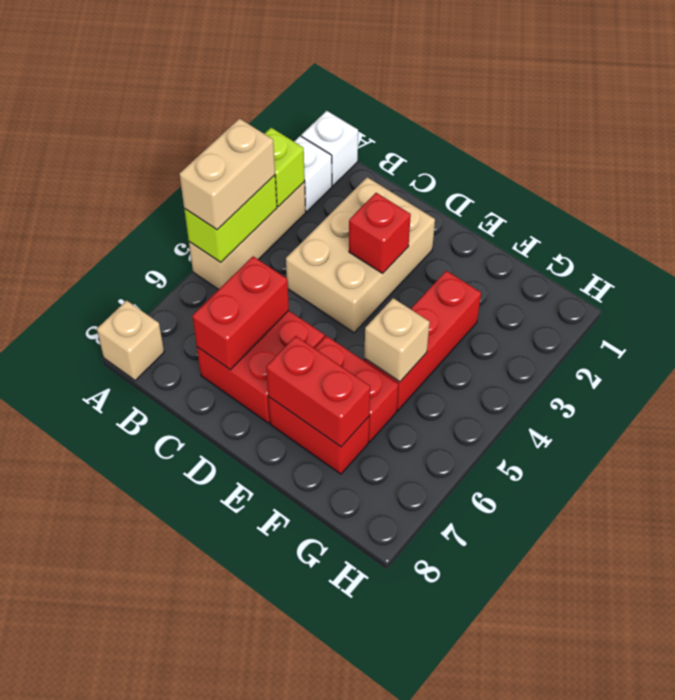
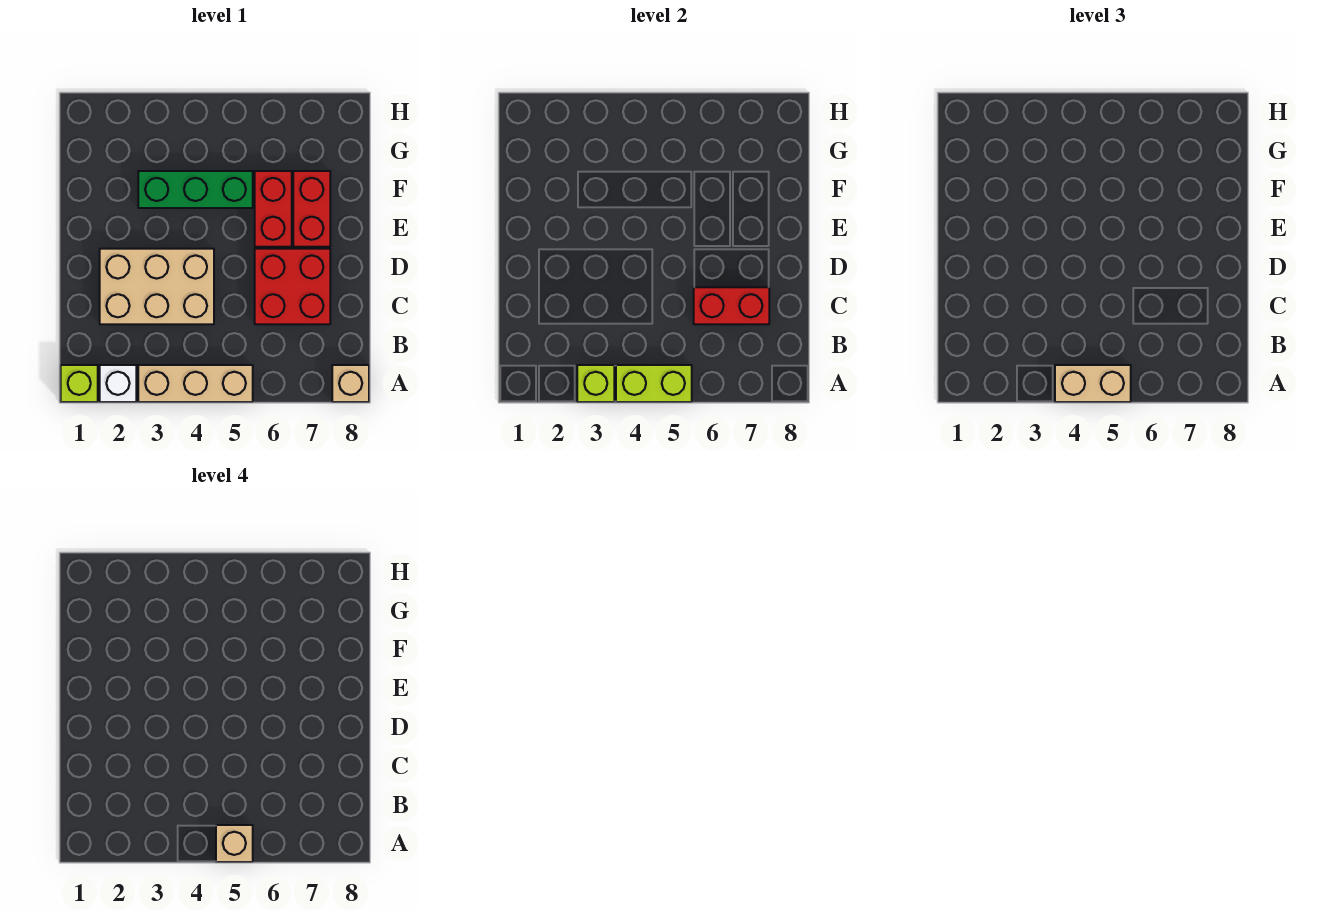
white brick A1 level 1 -> lime brick A1 level 1
red brick D3 level 2 -> none
red brick E7:F7 level 2 -> none
red brick F3:F5 level 1 -> green brick F3:F5 level 1
tan brick F5 level 2 -> tan brick A5 level 4

